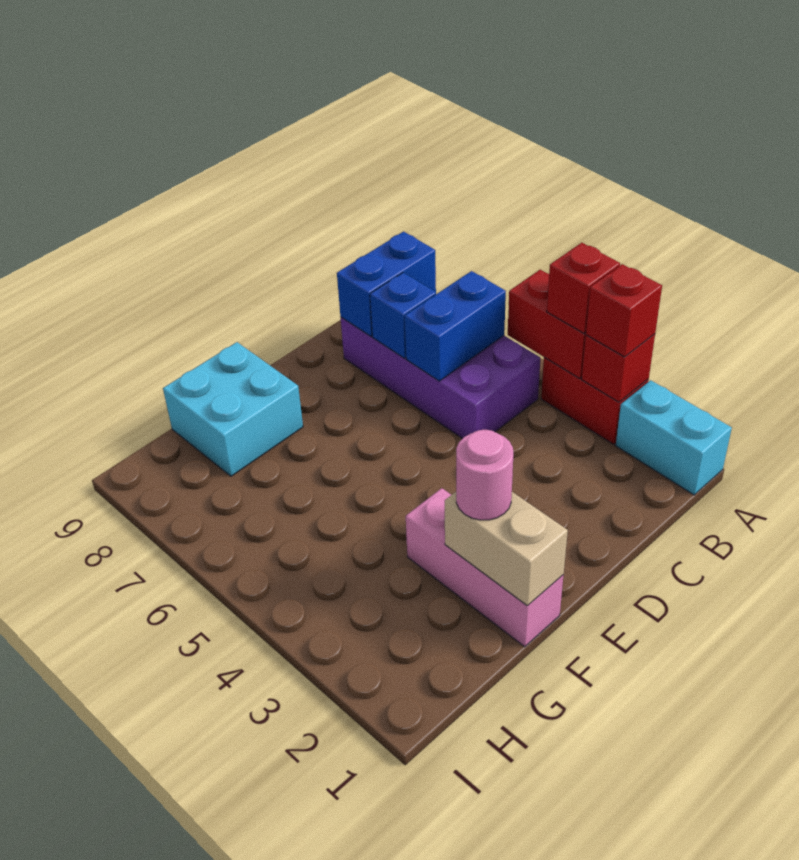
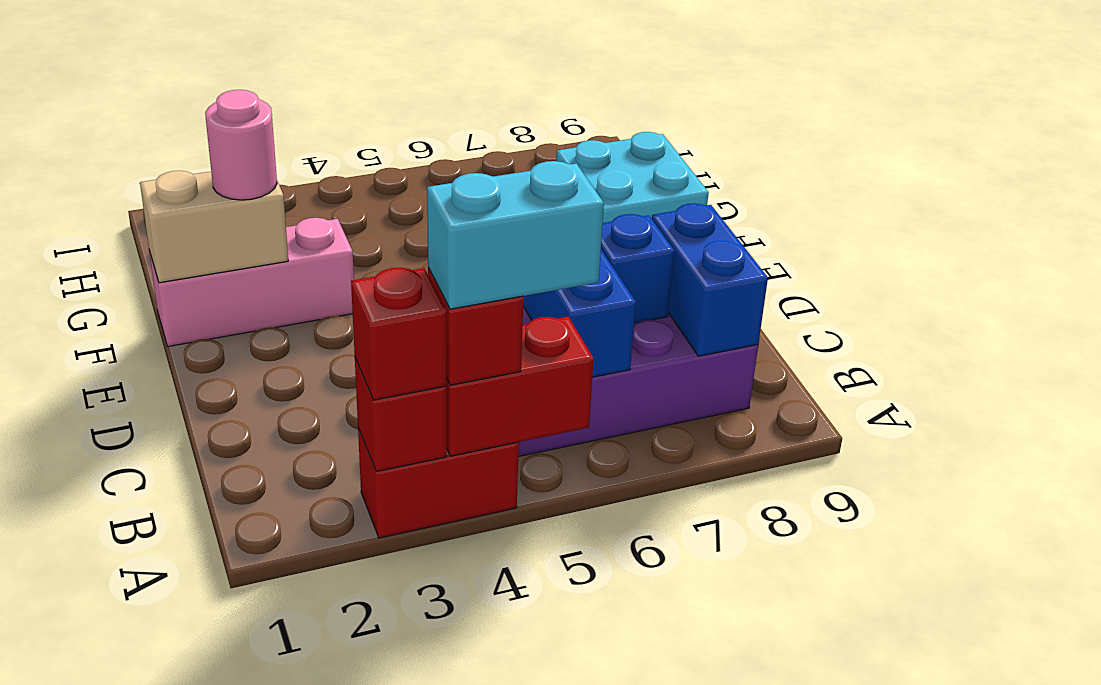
cyan brick A1:A2 level 1 -> cyan brick A4:A5 level 4

